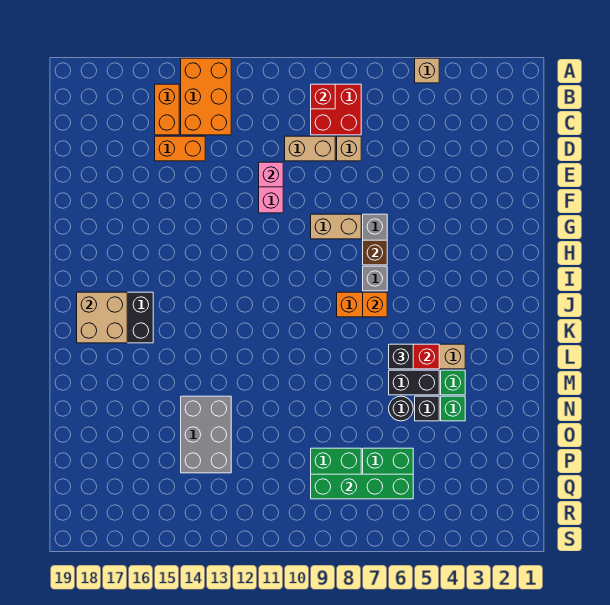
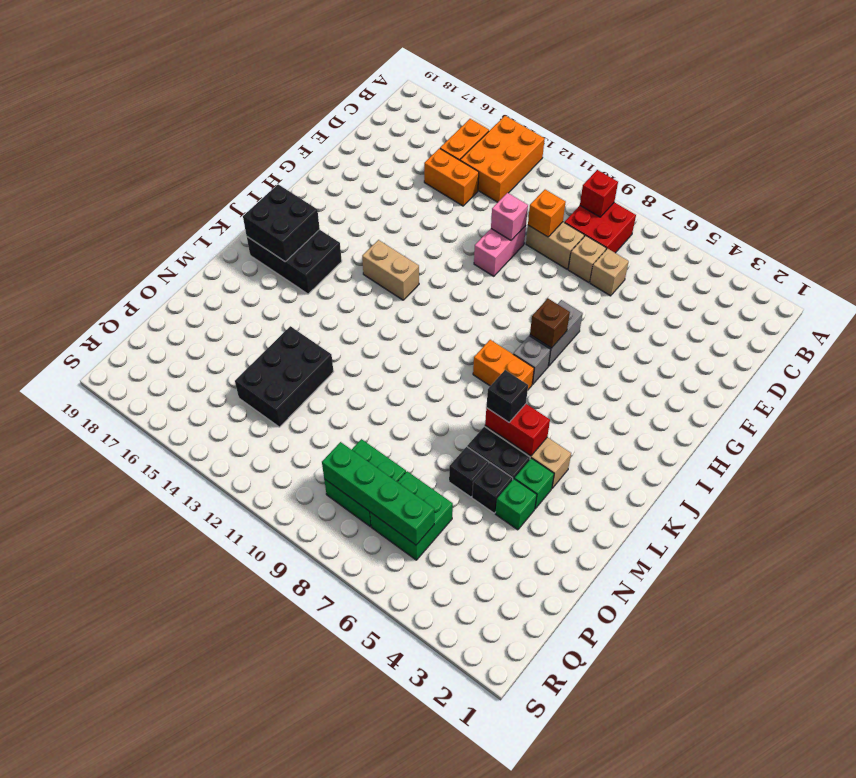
tan brick A5 level 1 -> tan brick D7 level 1
tan brick G8:G9 level 1 -> tan brick I13:I14 level 1
orange brick J7 level 2 -> orange brick D10 level 2
tan brick J17:K18 level 2 -> black brick J17:K18 level 2
black round brick N6 level 1 -> black brick N6 level 1
grey brick N13:P14 level 1 -> black brick N13:P14 level 1

